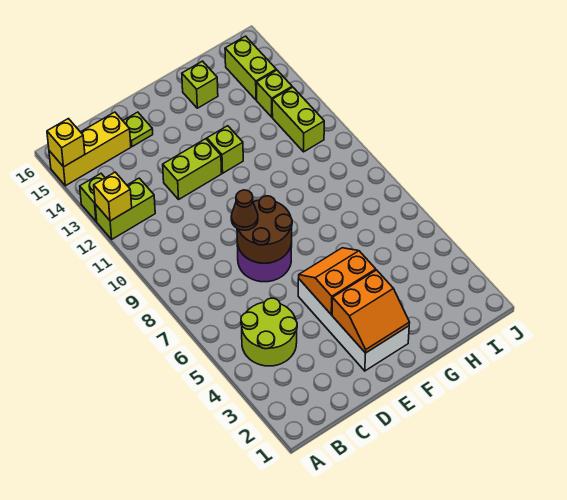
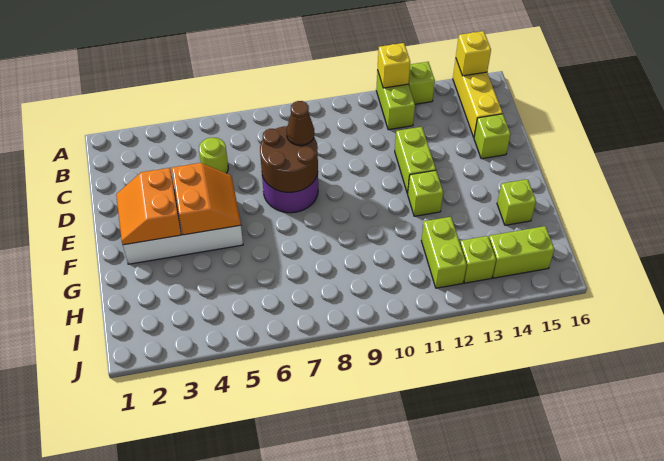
lime round brick B4:C5 level 1 -> lime round brick C5 level 1
lime plate D15 level 1 -> lime brick D15 level 1
lime brick I11:I12 level 1 -> lime brick H12:I12 level 1

